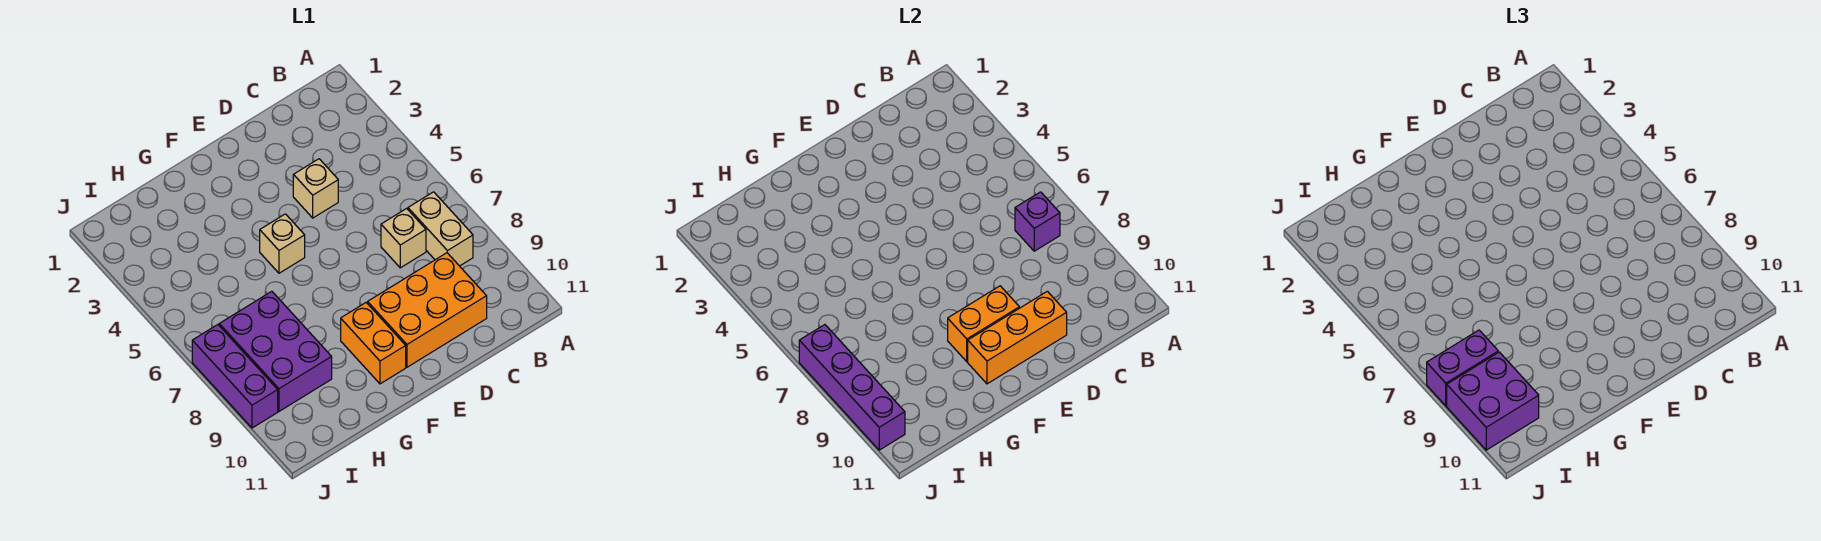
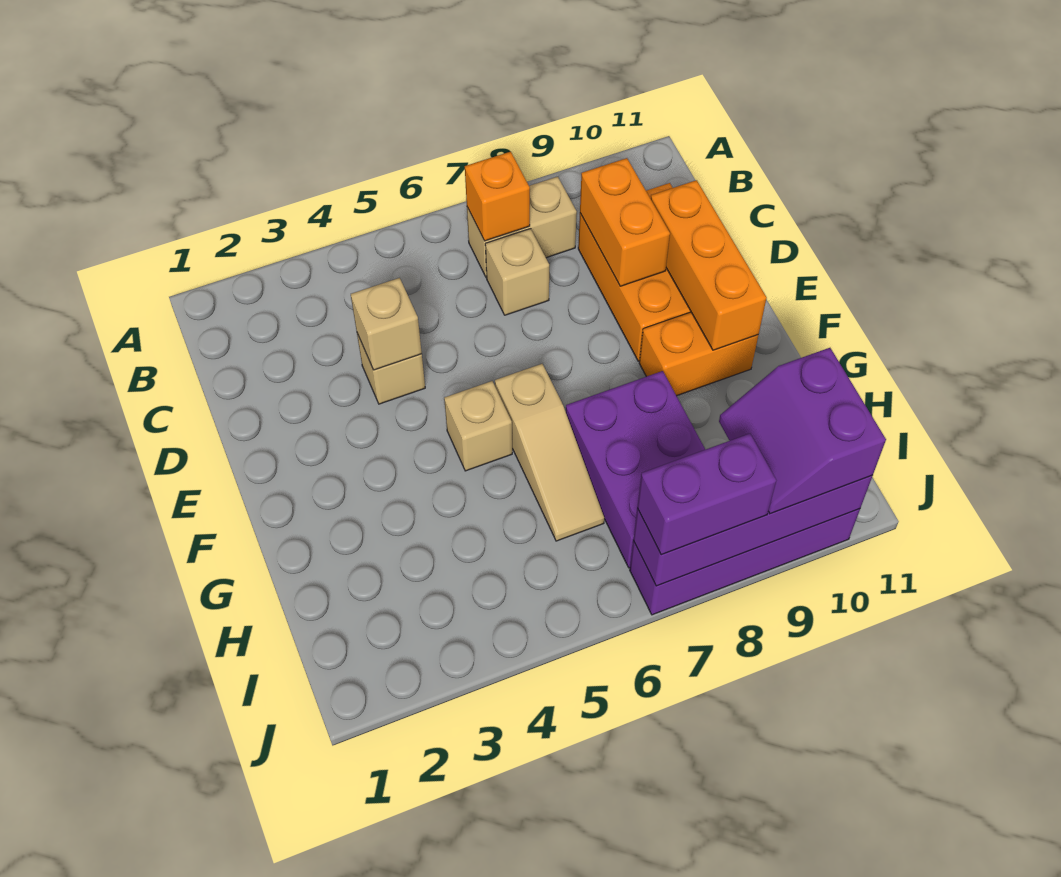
purple brick B7 level 2 -> orange brick B7 level 2
none -> tan brick D4 level 2
orange brick E9:F9 level 2 -> orange brick C9:D9 level 2
none -> tan slope F6:H6 level 1 top F
purple brick H7:I9 level 1 -> purple brick G7:I8 level 1
purple brick I8:J8 level 3 -> purple brick J7:J8 level 3
purple brick I9:J10 level 3 -> purple slope I9:J10 level 3 top 10
purple brick J7:J9 level 1 -> purple brick J7:J10 level 1

